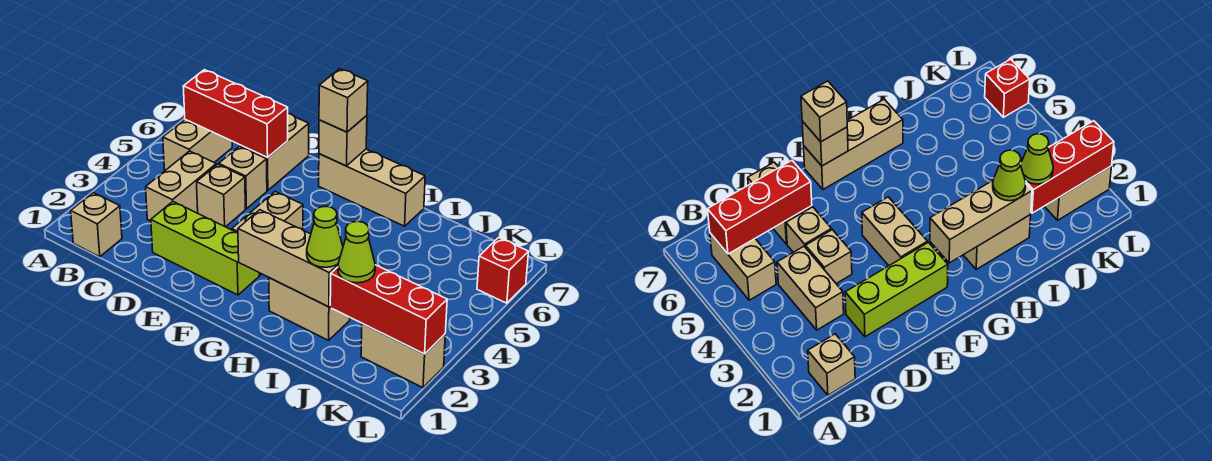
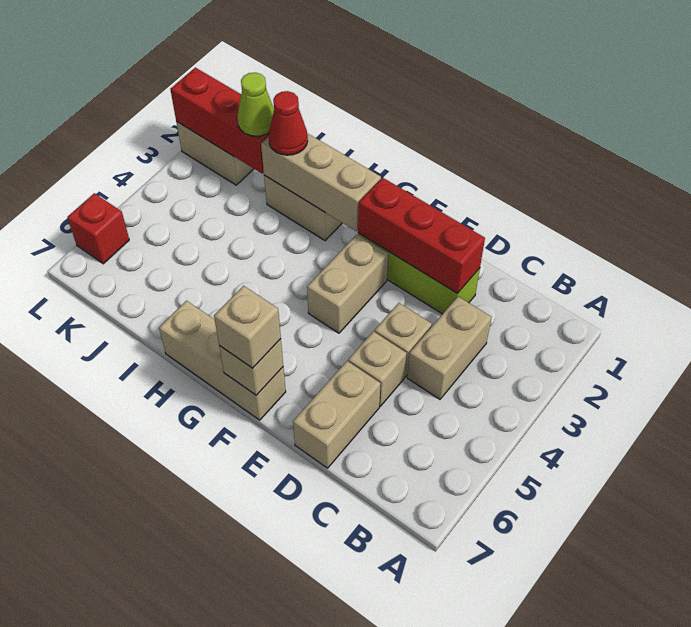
tan brick B1 level 1 -> none
tan brick B5:B6 level 1 -> none
red brick B6:D6 level 2 -> red brick D2:F2 level 2
lime cone I2 level 3 -> red cone I2 level 3

